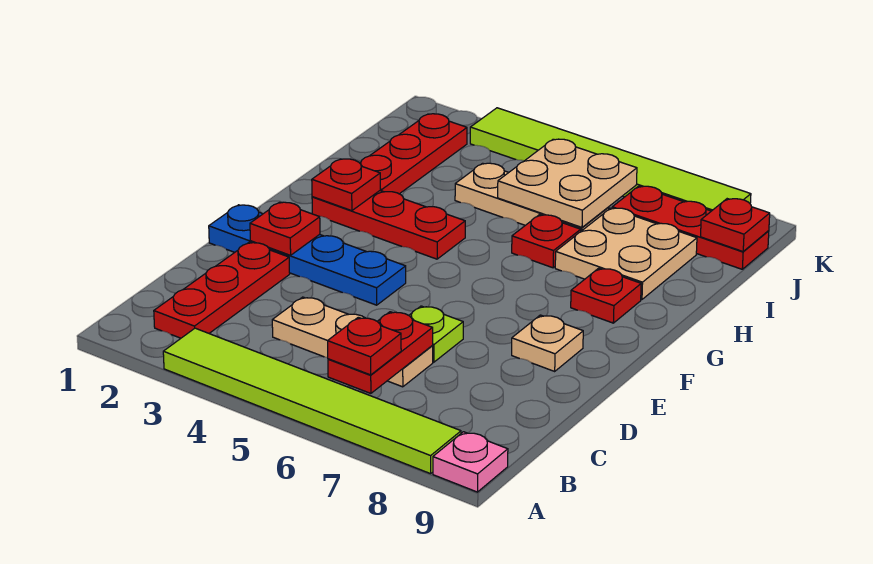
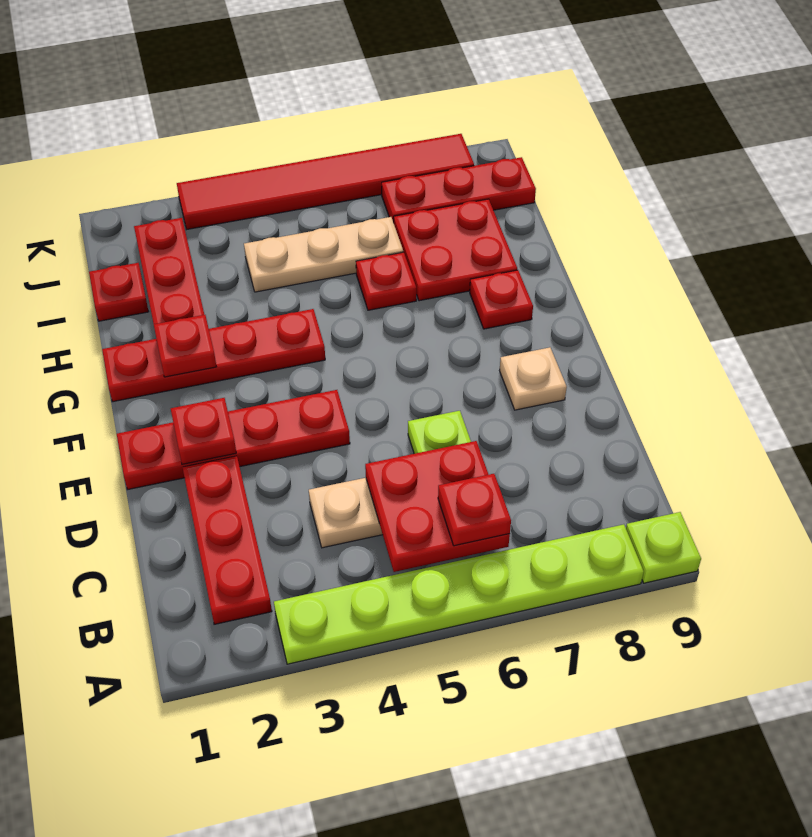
lime tile A3:A8 level 1 -> lime plate A3:A8 level 1
pink plate A9 level 1 -> lime plate A9 level 1
red plate B6:C6 level 2 -> red plate B5:C6 level 2
blue plate E1:E4 level 1 -> red plate E1:E4 level 1
red plate G2:G4 level 1 -> red plate G1:G4 level 1
tan plate H7:I8 level 1 -> red plate H7:I8 level 1
tan plate I5:J6 level 2 -> none
red plate J9 level 2 -> red plate I1 level 1
lime tile K3:K8 level 1 -> red tile K3:K8 level 1

